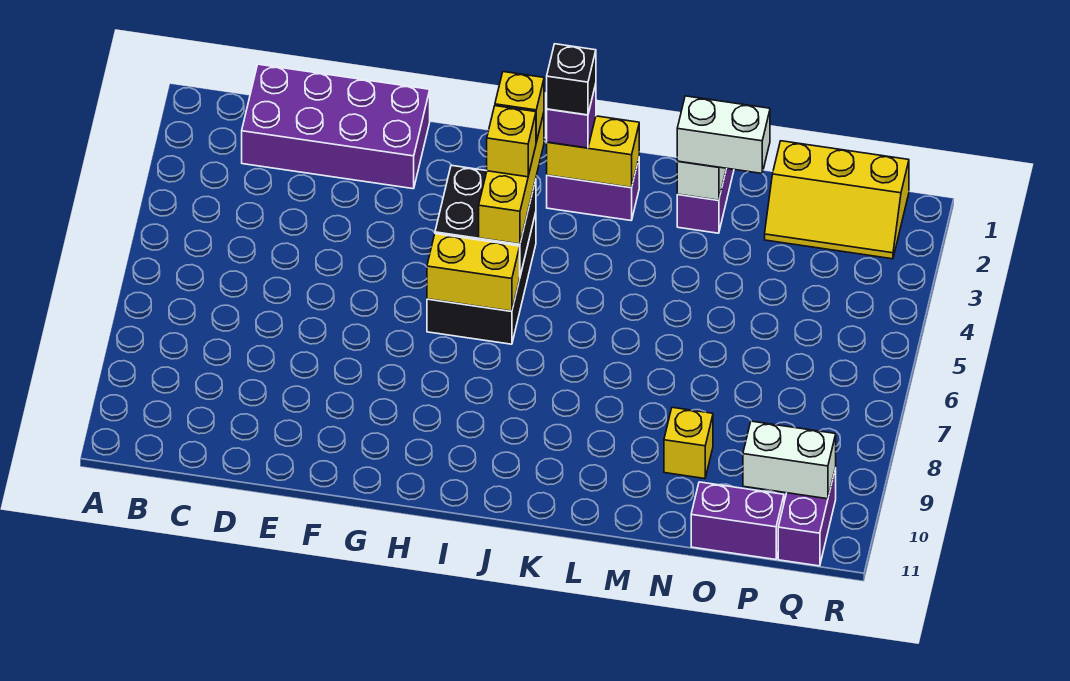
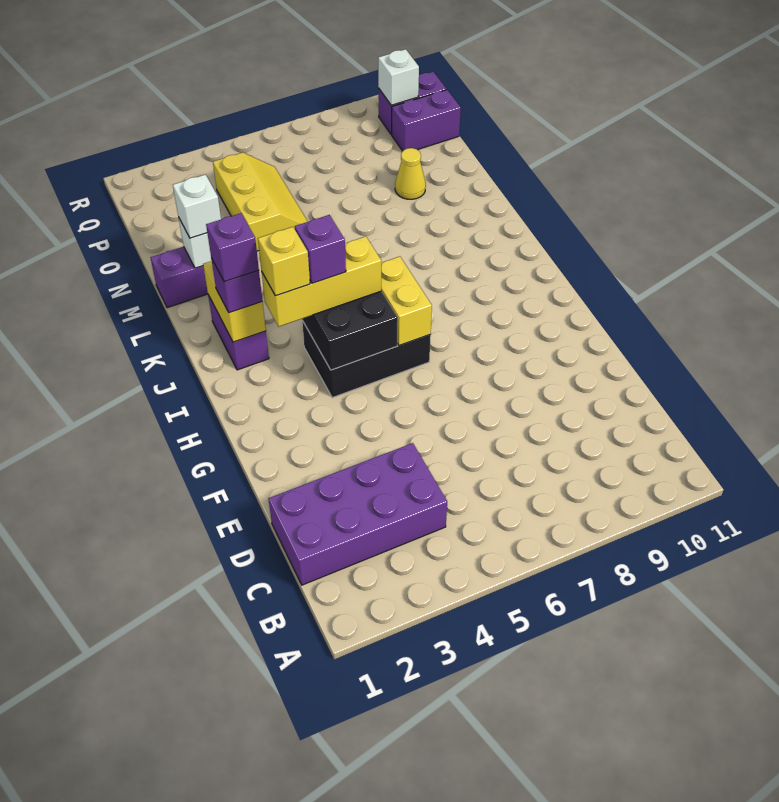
purple brick C1:F2 level 1 -> purple brick C1:D4 level 1
yellow brick I4 level 4 -> purple brick I4 level 4
black brick J2 level 4 -> purple brick J2 level 4
white brick M2:N2 level 3 -> white brick M2 level 3
yellow brick N9 level 1 -> yellow cone N9 level 1
yellow slope O1:Q2 level 1 top 1 -> yellow slope N4:P5 level 1 top 4
purple brick O11:P11 level 1 -> purple brick P10:P11 level 1
white brick P10:Q10 level 2 -> white brick Q10 level 2

